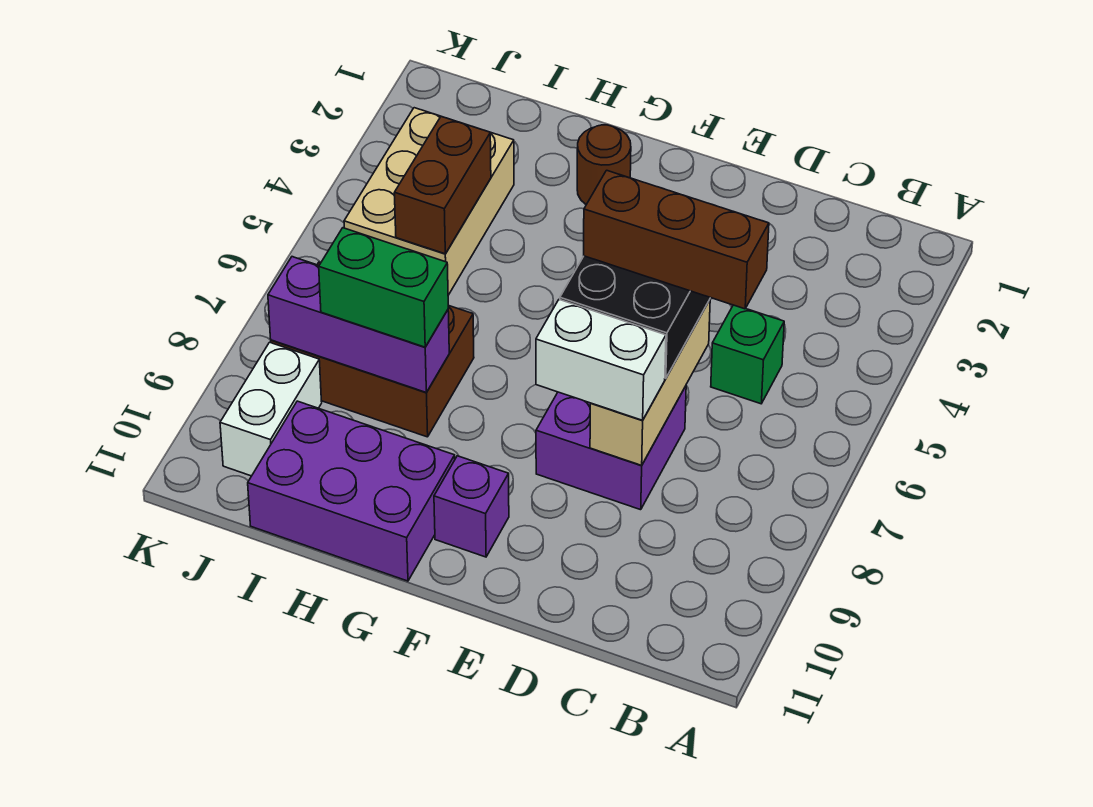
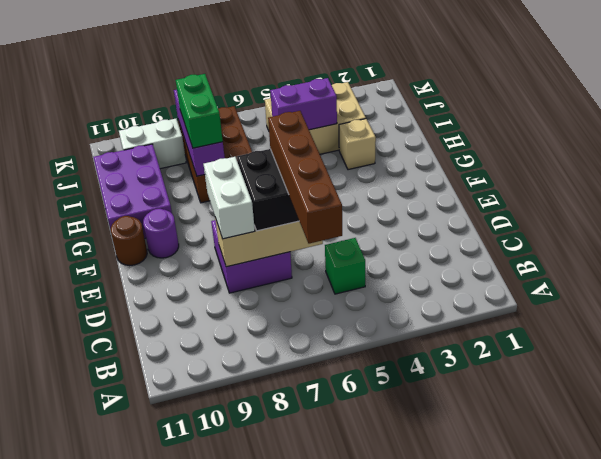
brown brick C6:E6 level 4 -> brown brick B6:E6 level 4
purple brick F10 level 1 -> purple round brick F10 level 1
brown round brick G2 level 1 -> brown round brick F11 level 1
none -> tan brick H3 level 1
brown brick I4:I5 level 2 -> purple brick I4:I5 level 2

